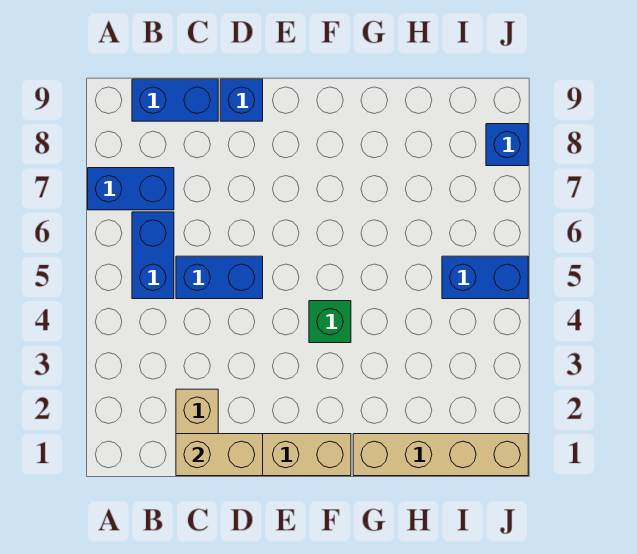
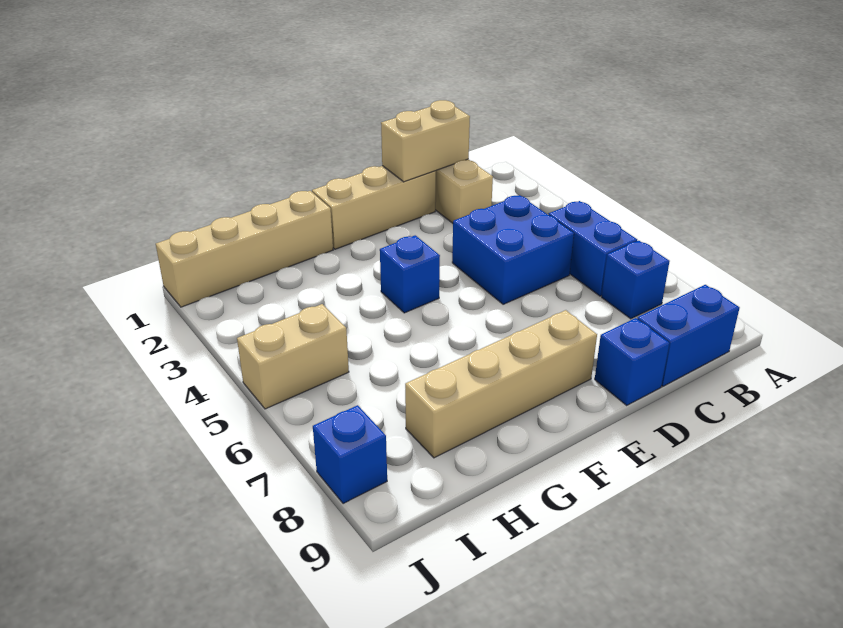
blue brick A7:B7 level 1 -> blue brick B7 level 1
blue brick C5:D5 level 1 -> blue brick C4:D5 level 1
none -> tan brick E8:H8 level 1
green brick F4 level 1 -> blue brick F4 level 1
blue brick I5:J5 level 1 -> tan brick I5:J5 level 1

